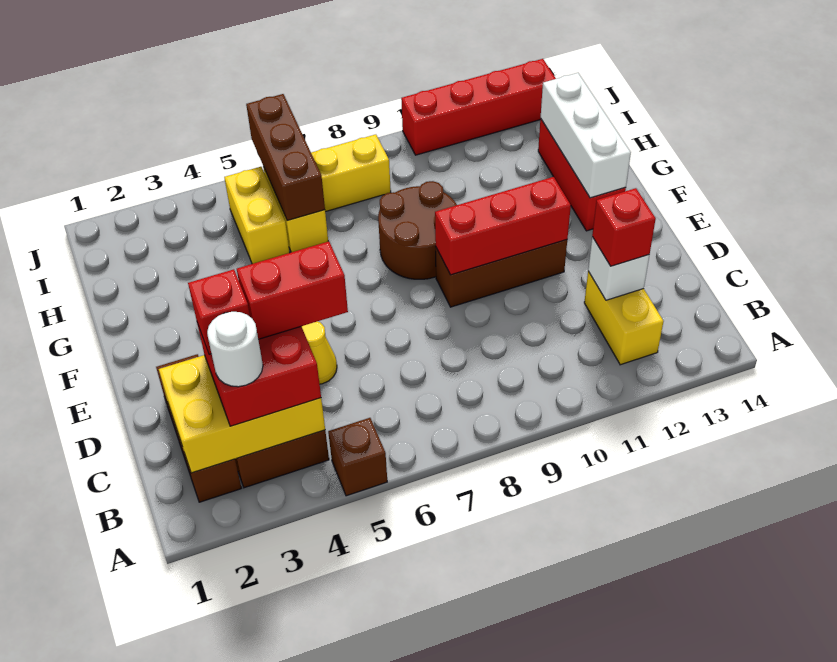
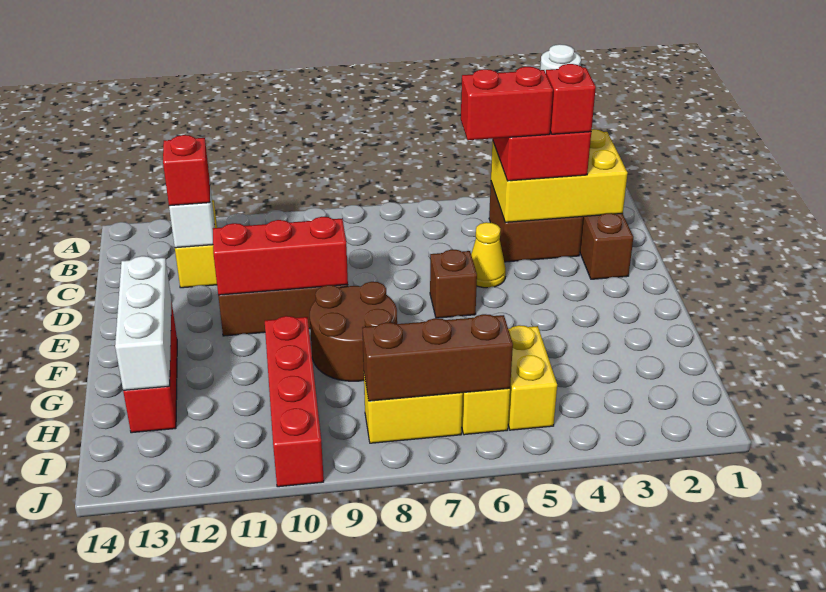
brown brick A5 level 1 -> brown brick E6 level 1
brown brick H6:J6 level 2 -> brown brick I6:I8 level 2
red brick J10:J13 level 1 -> red brick G10:J10 level 1

